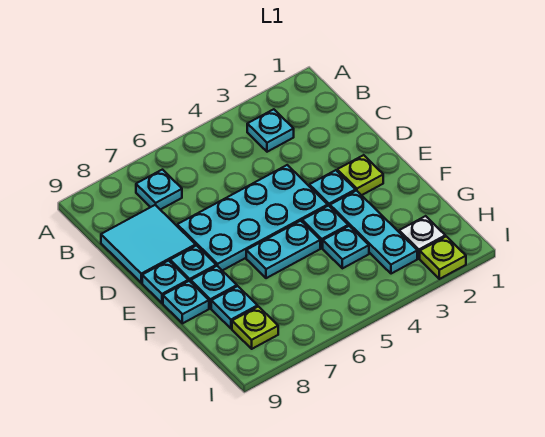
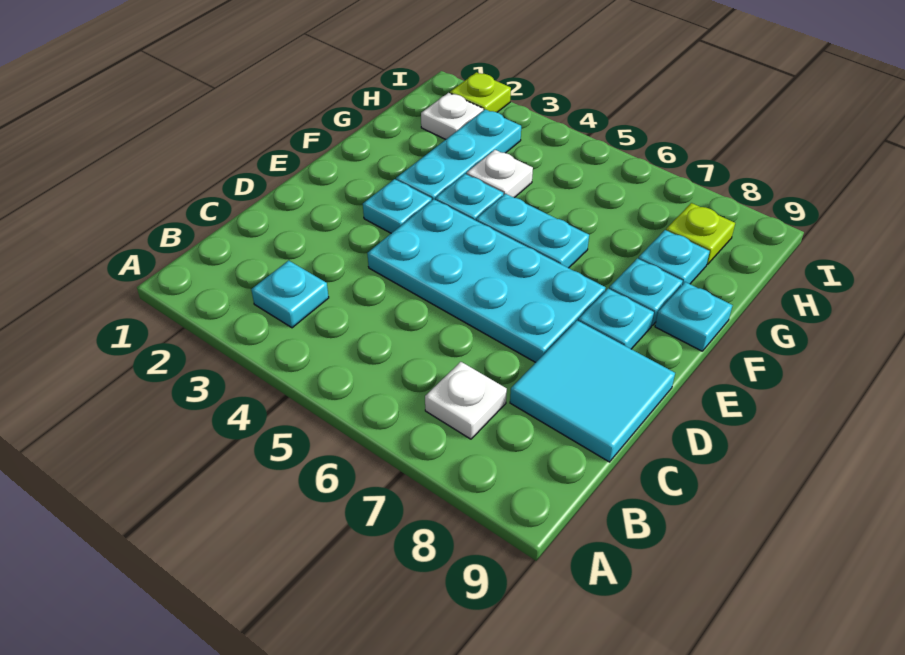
cyan plate B7 level 1 -> white plate B7 level 1
lime plate E2 level 1 -> none
cyan plate E9 level 1 -> none
cyan plate G4 level 1 -> white plate G4 level 1

